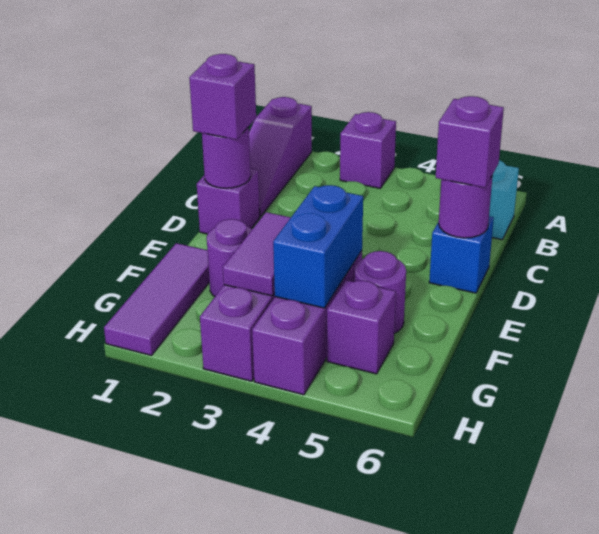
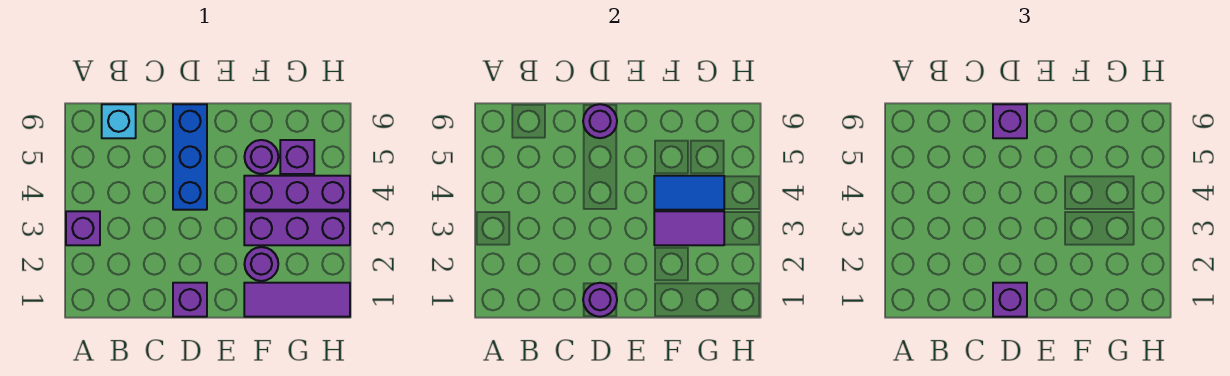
purple slope A1:C1 level 1 top A -> none
blue brick D6 level 1 -> blue brick D4:D6 level 1
blue brick F4:G4 level 2 -> blue tile F4:G4 level 2

